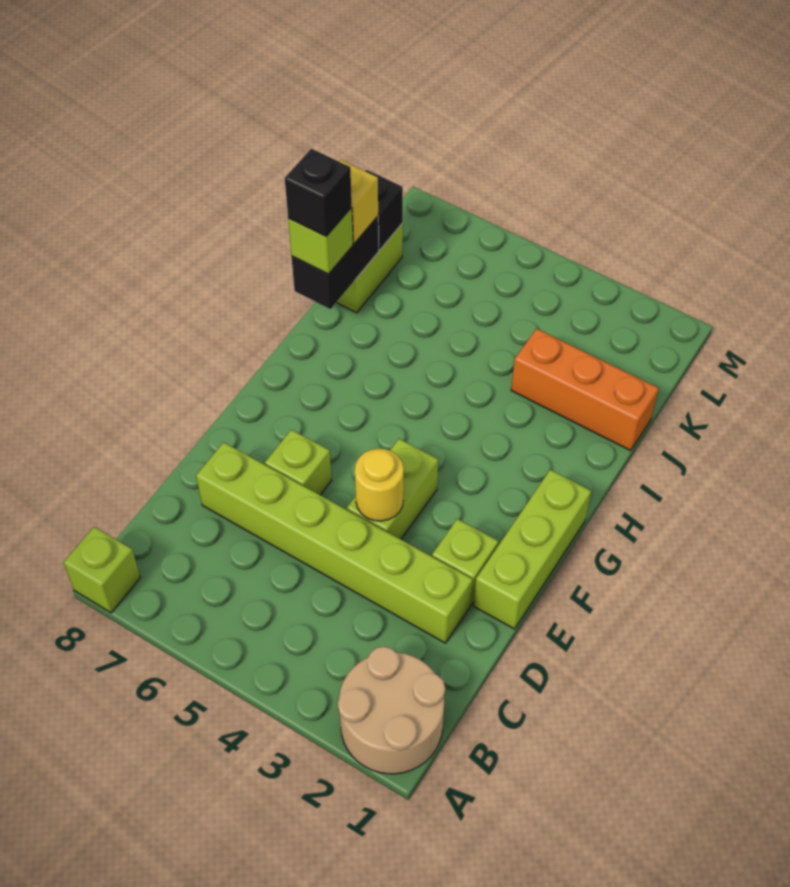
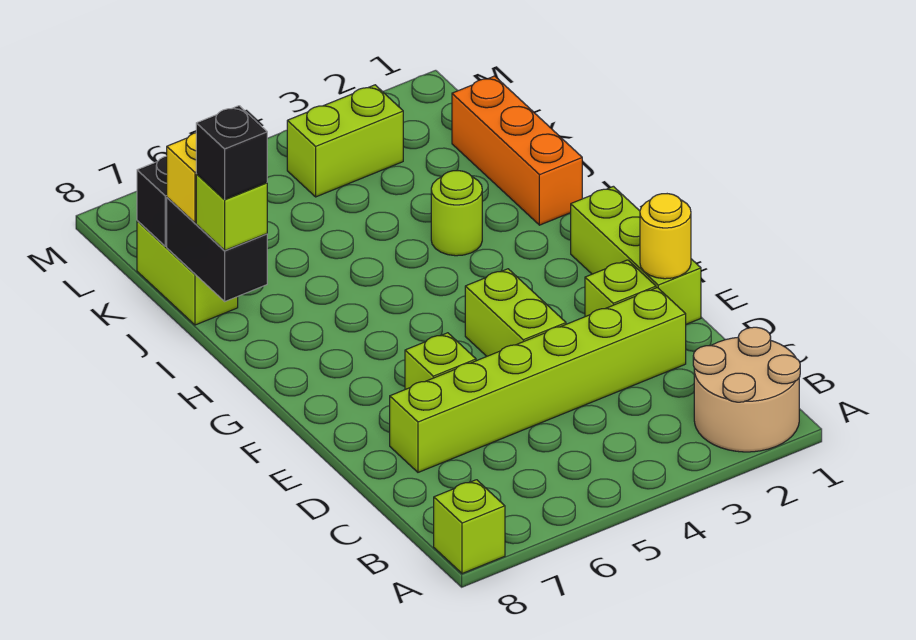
yellow round brick E4 level 2 -> yellow round brick E1 level 2
none -> lime round brick I3 level 1
orange brick J1:J3 level 1 -> orange brick I1:K1 level 1
none -> lime brick L3:L4 level 1

